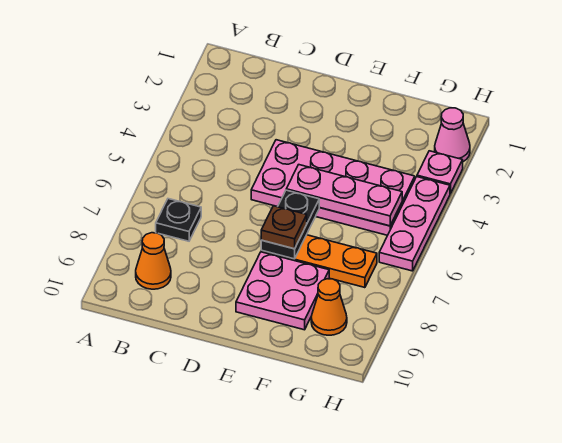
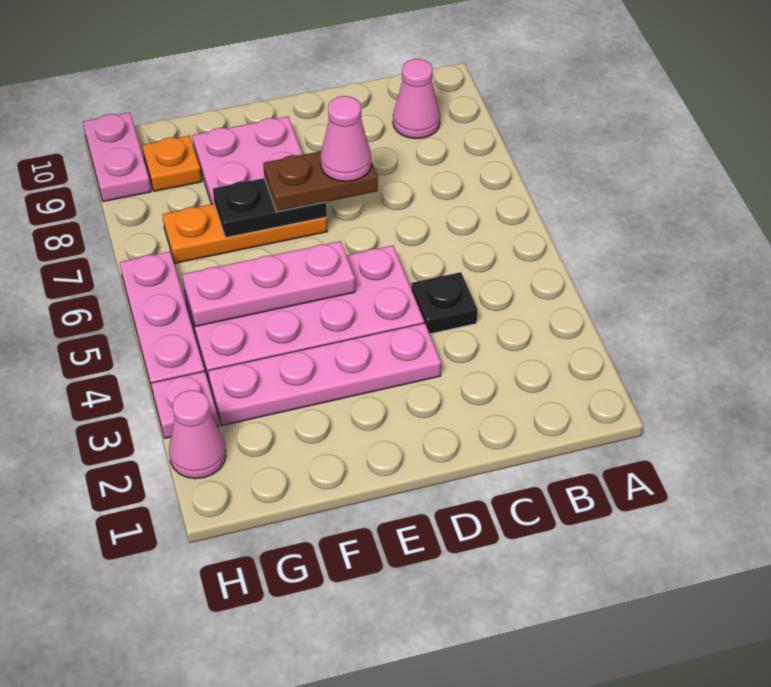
black plate B7 level 1 -> black plate C4 level 1
orange cone B9 level 1 -> pink cone B9 level 1
none -> pink plate D3:G3 level 1
none -> pink cone D7 level 4
black plate E6:E7 level 2 -> black plate E7:F7 level 2
brown plate E7 level 3 -> brown plate D7:E7 level 3
orange cone G9 level 1 -> orange plate G9 level 1
none -> pink plate H9:H10 level 1

